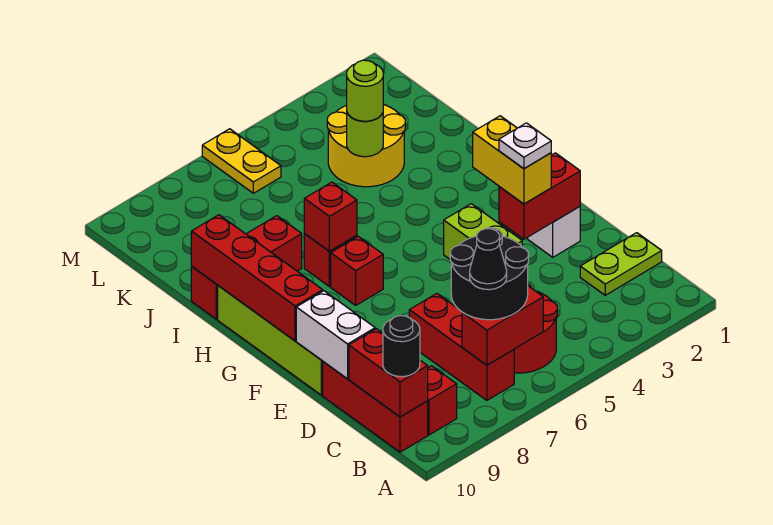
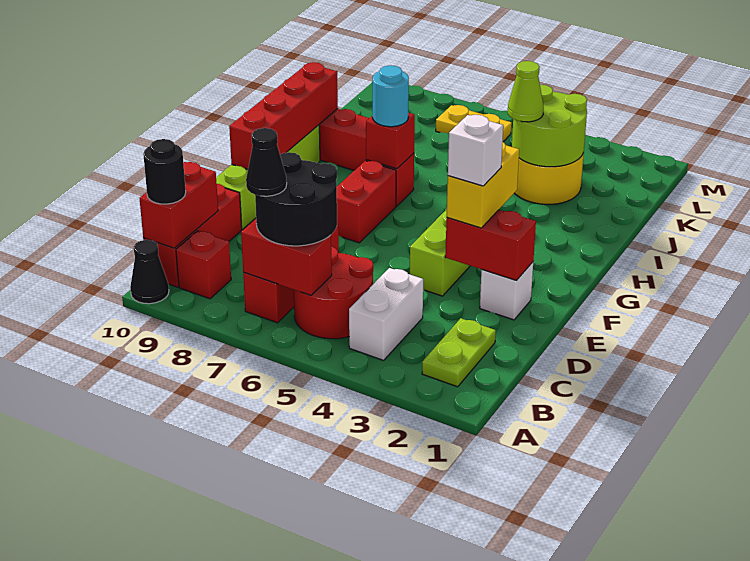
none -> black cone A10 level 1
lime plate C1:C2 level 1 -> lime plate B2:C2 level 1
white brick D10:E10 level 2 -> white brick B4:C4 level 1
white plate E3 level 4 -> white brick E3 level 4
red brick G7 level 1 -> red brick F7:G7 level 1
none -> cyan round brick H7 level 3
lime round brick J4 level 2 -> lime round brick J3:K4 level 2
lime round brick J4 level 3 -> lime cone J4 level 3
yellow plate L6:M6 level 1 -> yellow plate L6:L7 level 1

